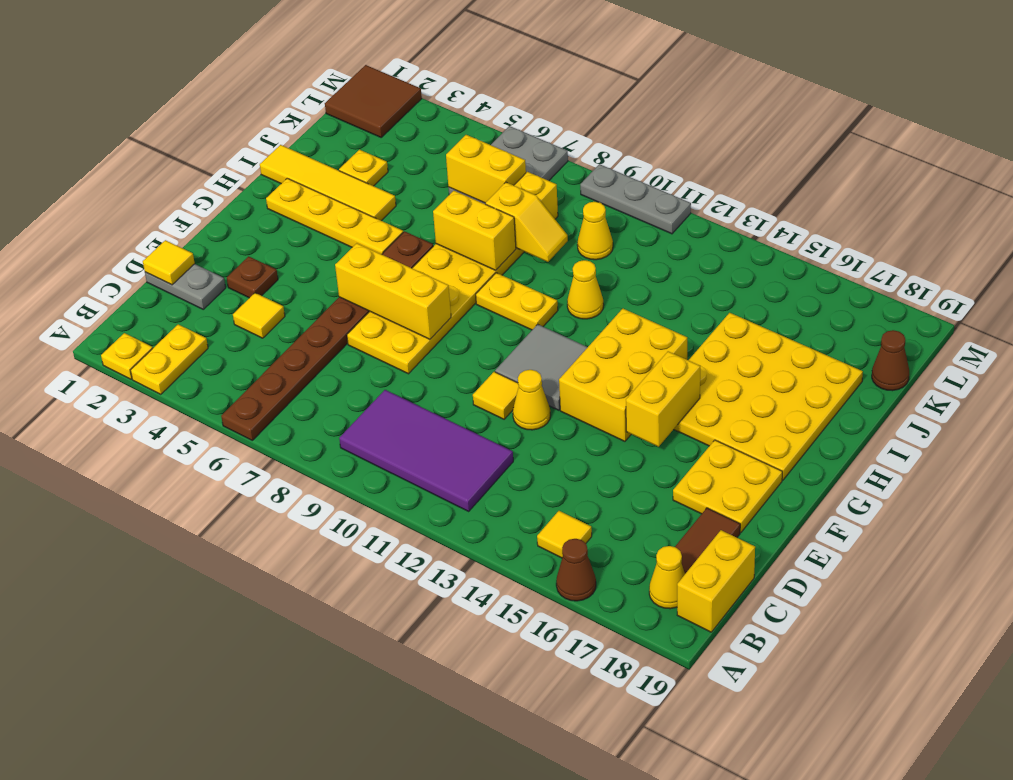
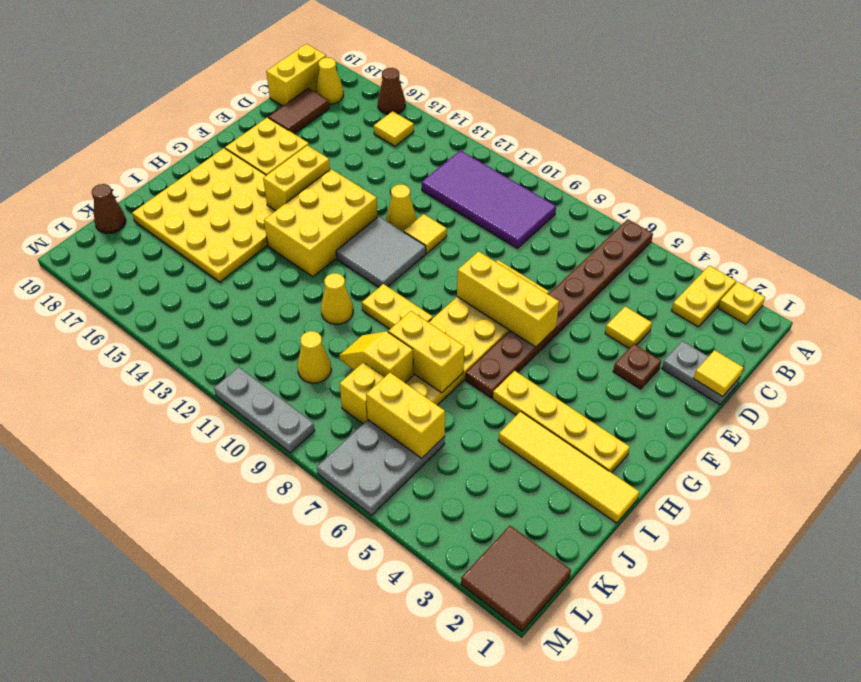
yellow plate J3 level 1 -> none

